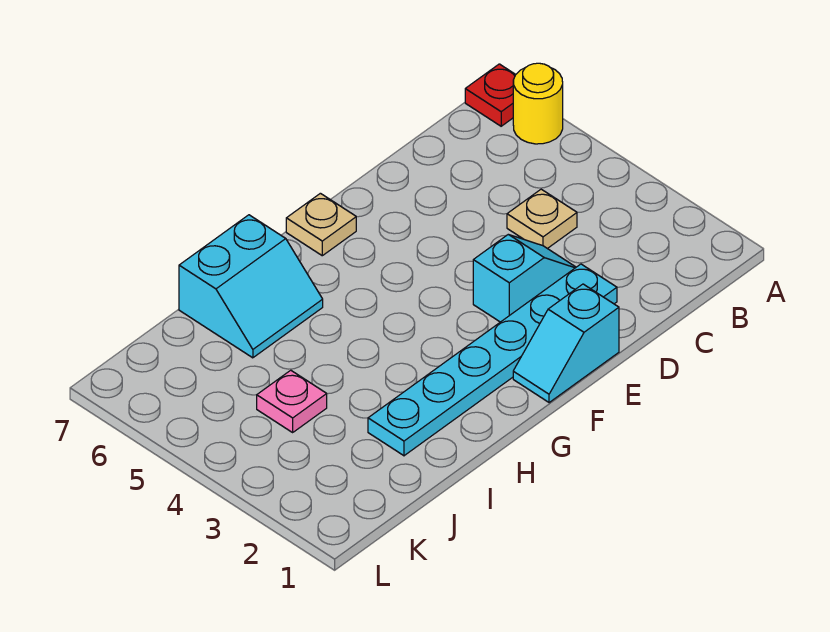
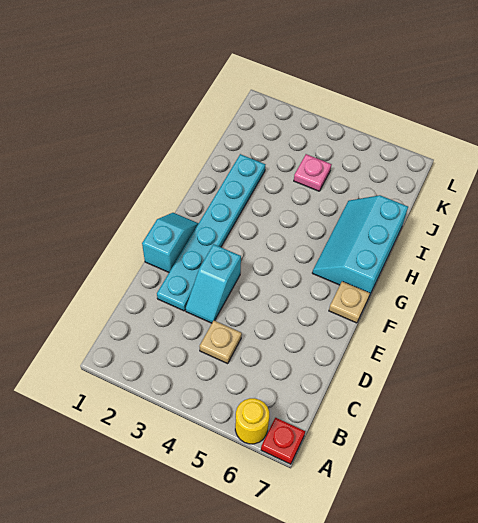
cyan slope H6:I7 level 1 top 7 -> cyan slope G6:I7 level 1 top 7

